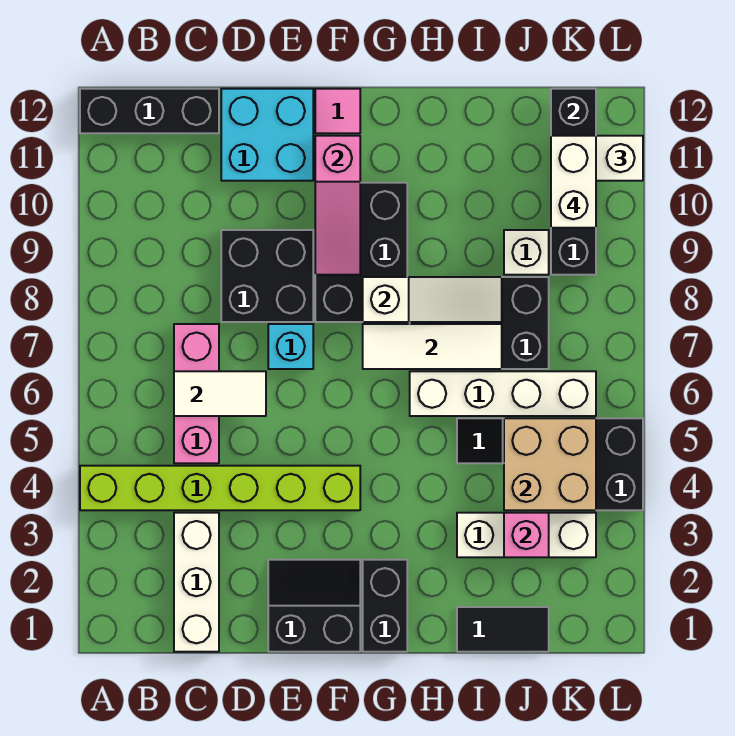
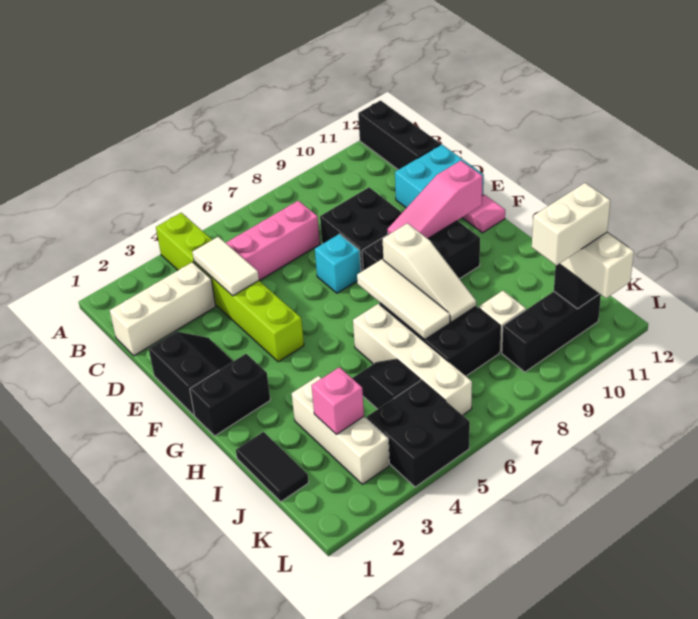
white tile C6:D6 level 2 -> white tile C4:D4 level 2
tan brick J4:K5 level 2 -> none

